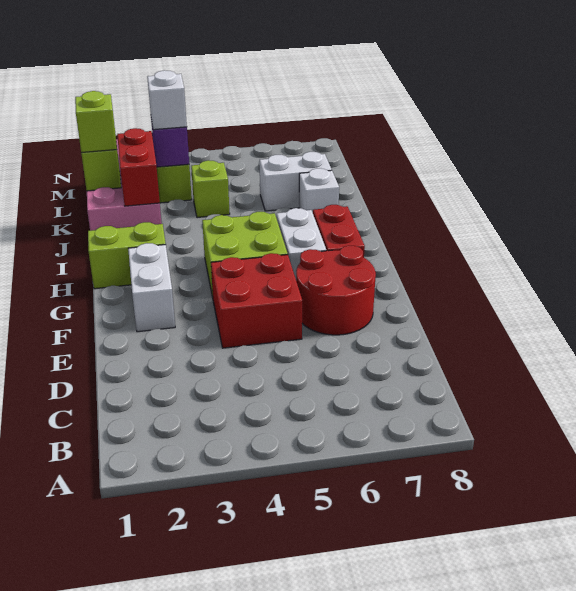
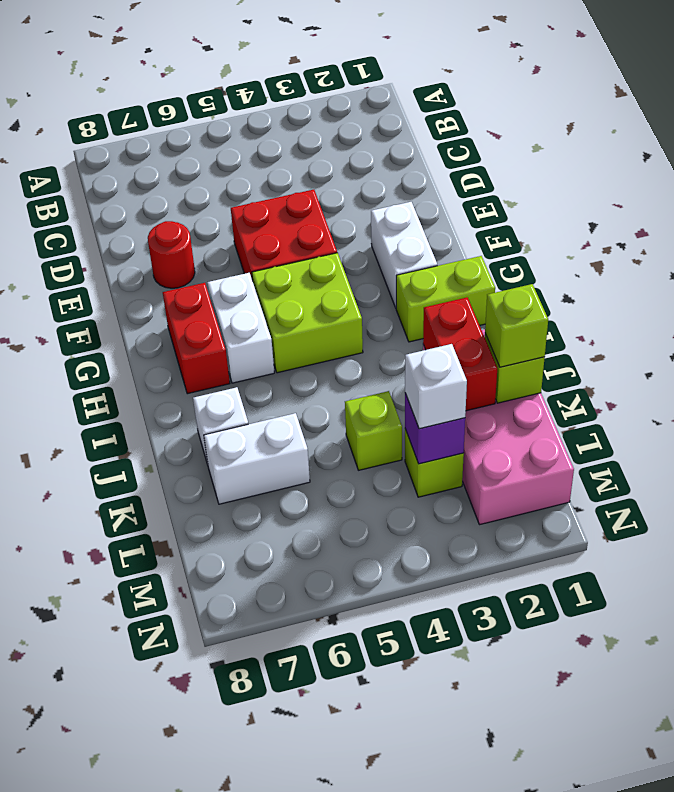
red round brick E6:F7 level 1 -> red round brick E7 level 1

